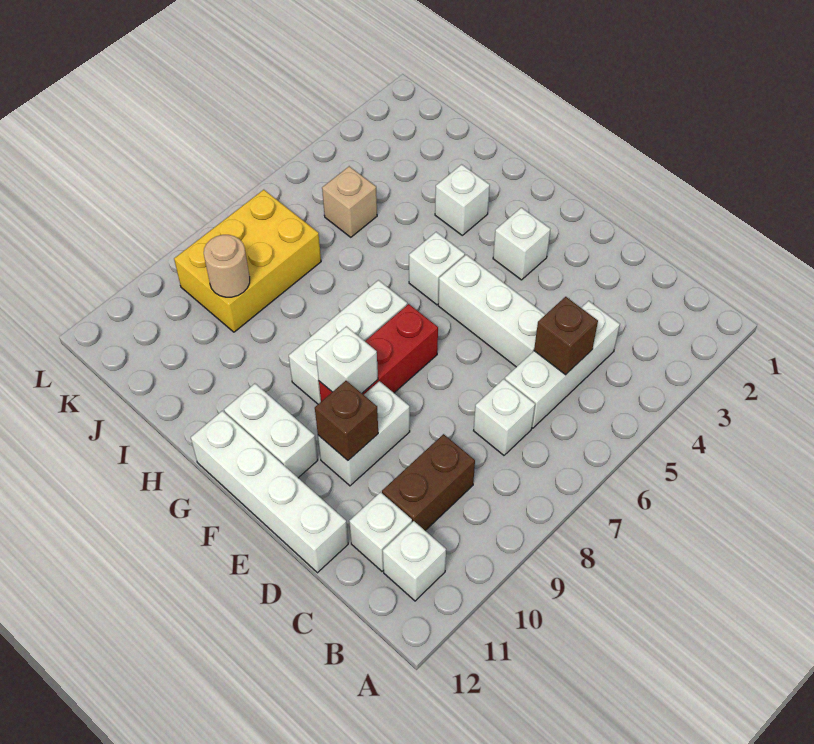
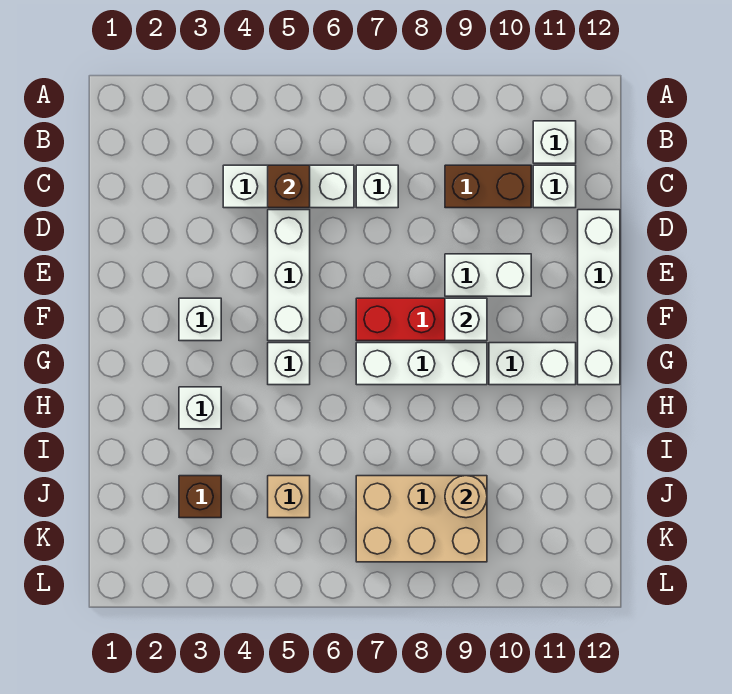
brown brick E10 level 2 -> brown brick J3 level 1
white brick F11:G11 level 1 -> white brick G10:G11 level 1
yellow brick J7:K9 level 1 -> tan brick J7:K9 level 1

